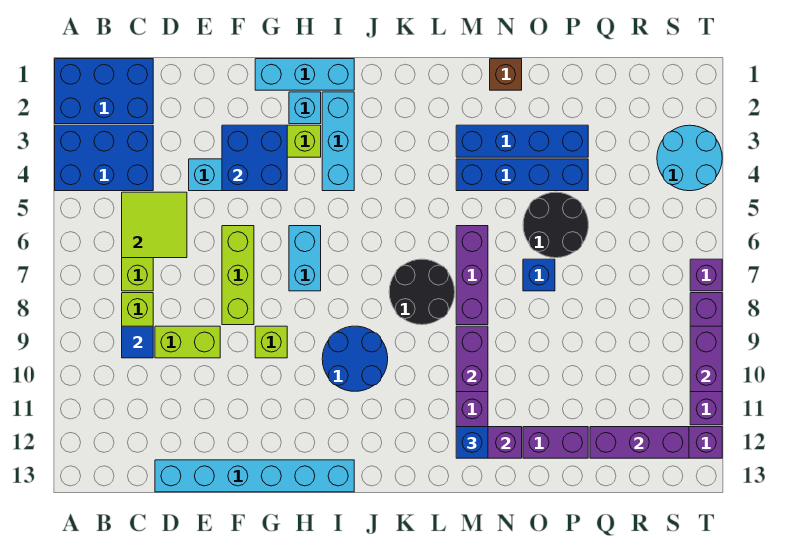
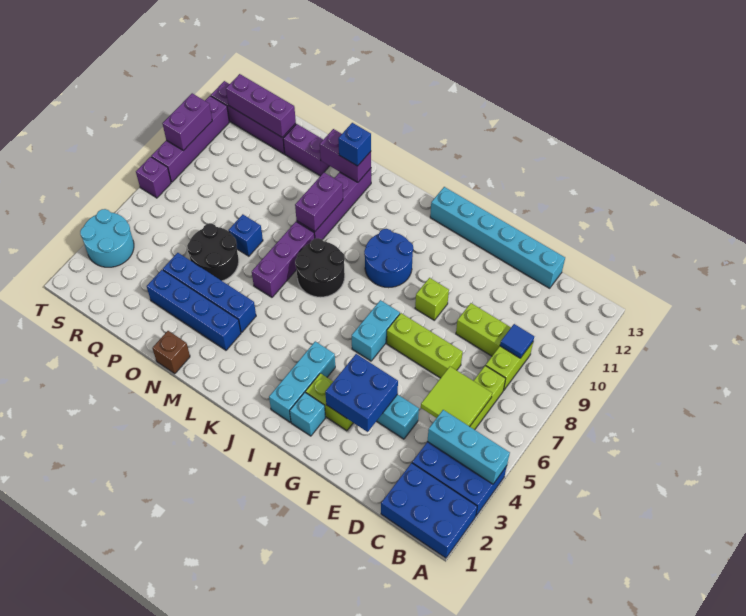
lime brick F6:F8 level 1 -> lime brick E7:G7 level 1
cyan brick G1:I1 level 1 -> cyan brick A4:C4 level 2

